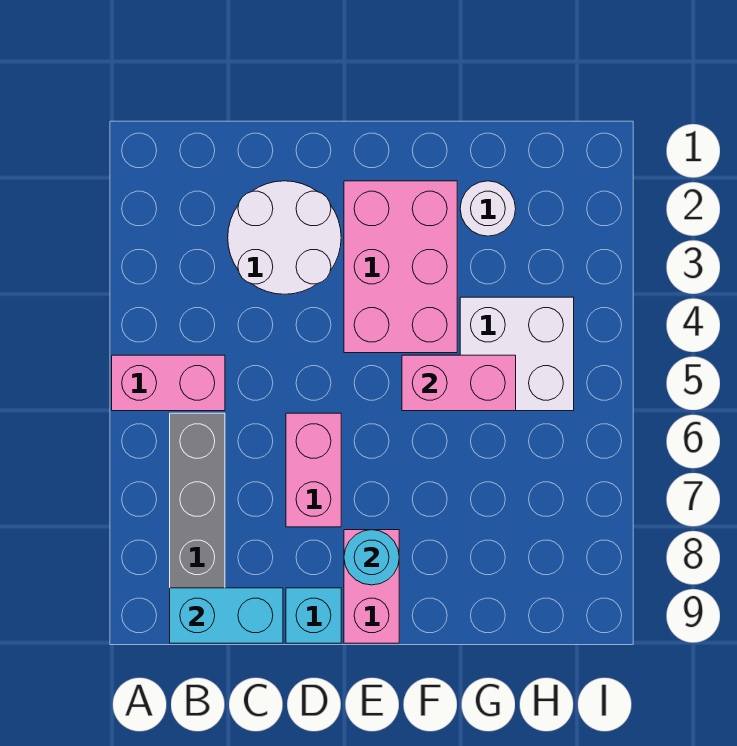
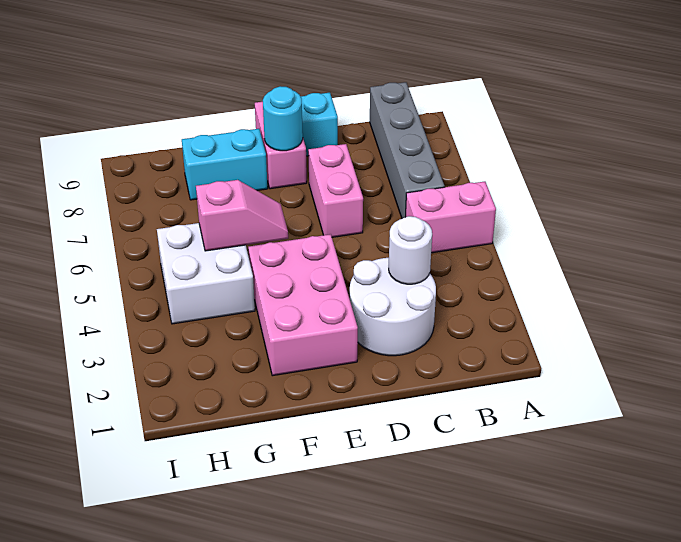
cyan brick B9:C9 level 2 -> cyan brick F8:G8 level 1
pink brick F5:G5 level 2 -> pink slope F5:G5 level 2 top G
white round brick G2 level 1 -> white round brick C3 level 2

